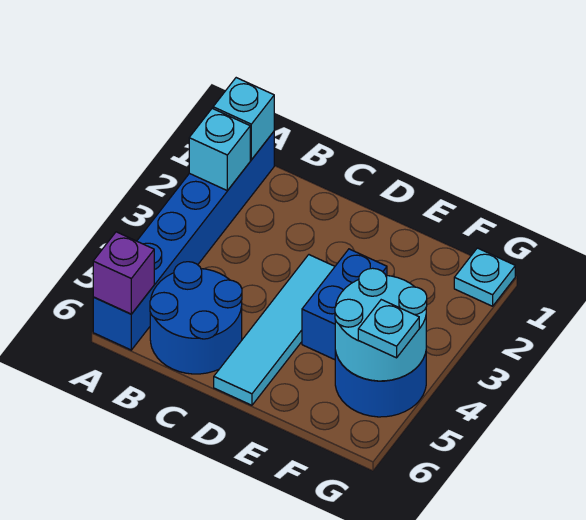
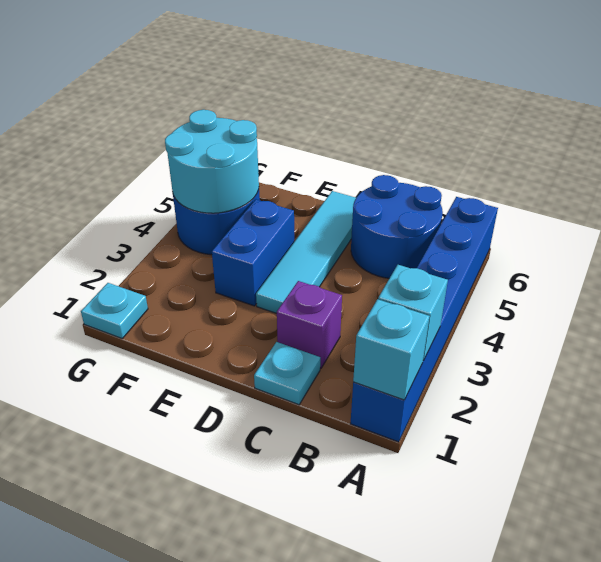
purple brick A6 level 2 -> purple brick C2 level 1
cyan plate G5 level 3 -> cyan plate C1 level 1

